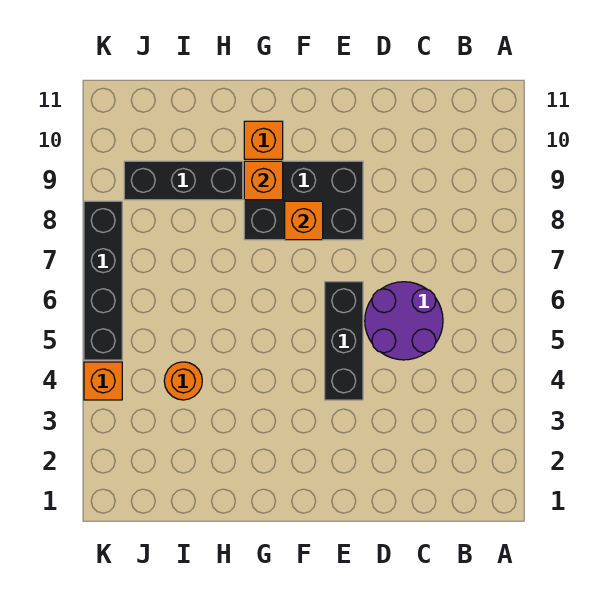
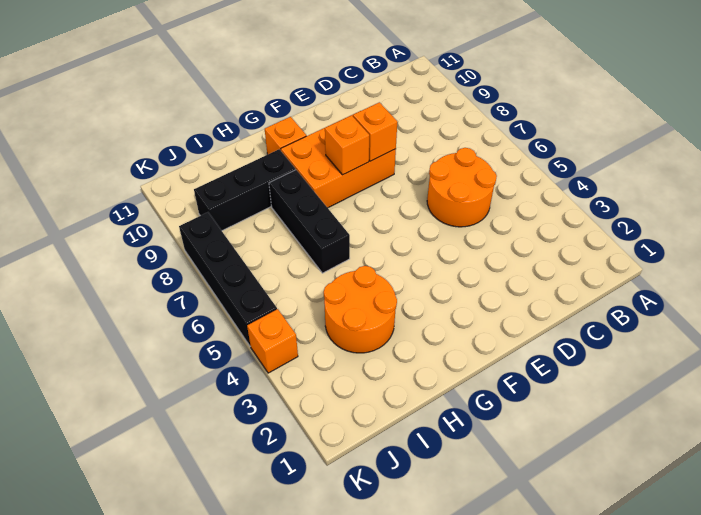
purple round brick C5:D6 level 1 -> orange round brick C5:D6 level 1
black brick E4:E6 level 1 -> black brick H6:H8 level 1
black brick E8:G9 level 1 -> orange brick E8:G9 level 1
orange brick G9 level 2 -> orange brick E8 level 2
orange round brick I4 level 1 -> orange round brick H3:I4 level 1

